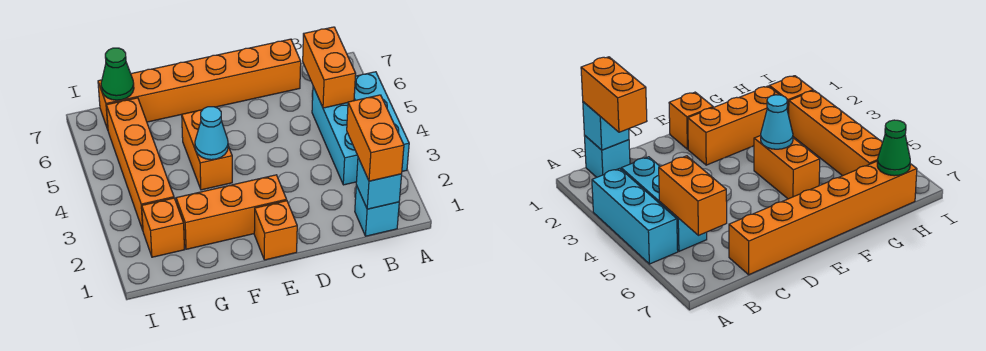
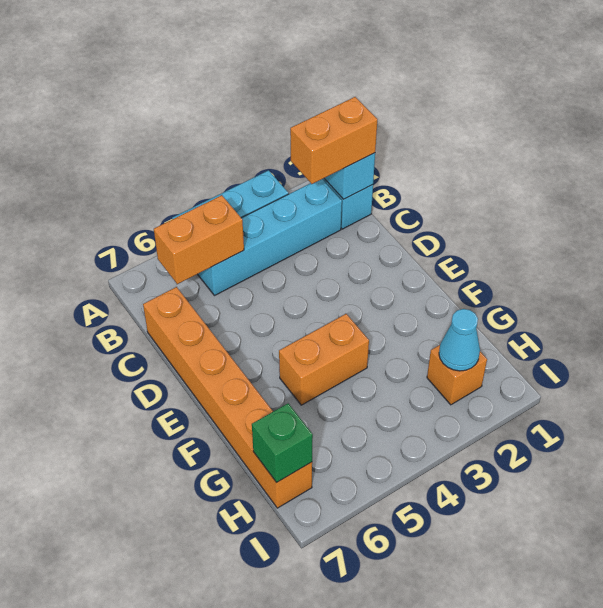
cyan brick B3:B5 level 1 -> cyan brick B2:B5 level 1
orange brick E1 level 1 -> none
orange brick E2:G2 level 1 -> none
cyan cone F4 level 2 -> cyan cone H2 level 2
orange brick H3:H6 level 1 -> none
green cone H7 level 2 -> green brick H7 level 2

